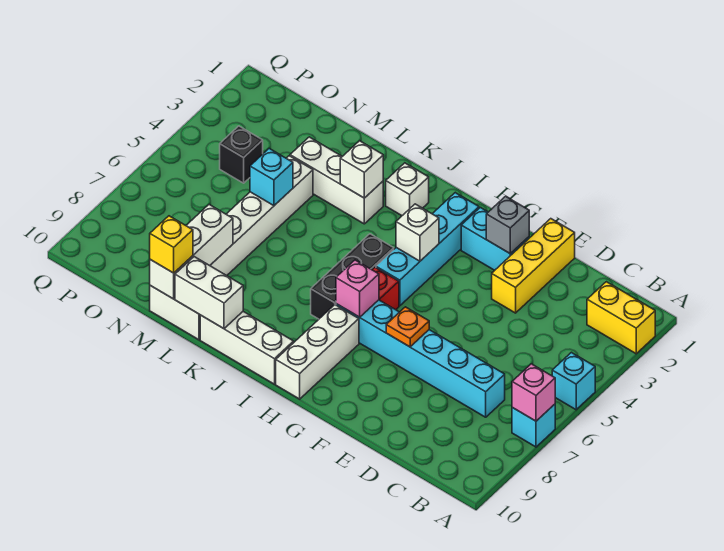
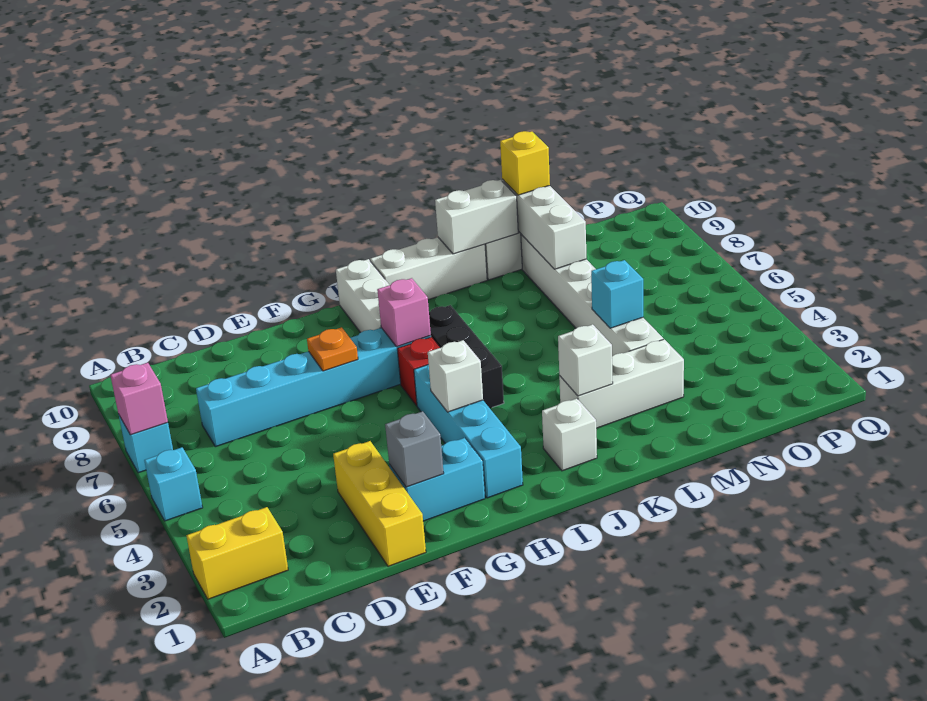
black brick O4 level 1 -> none

